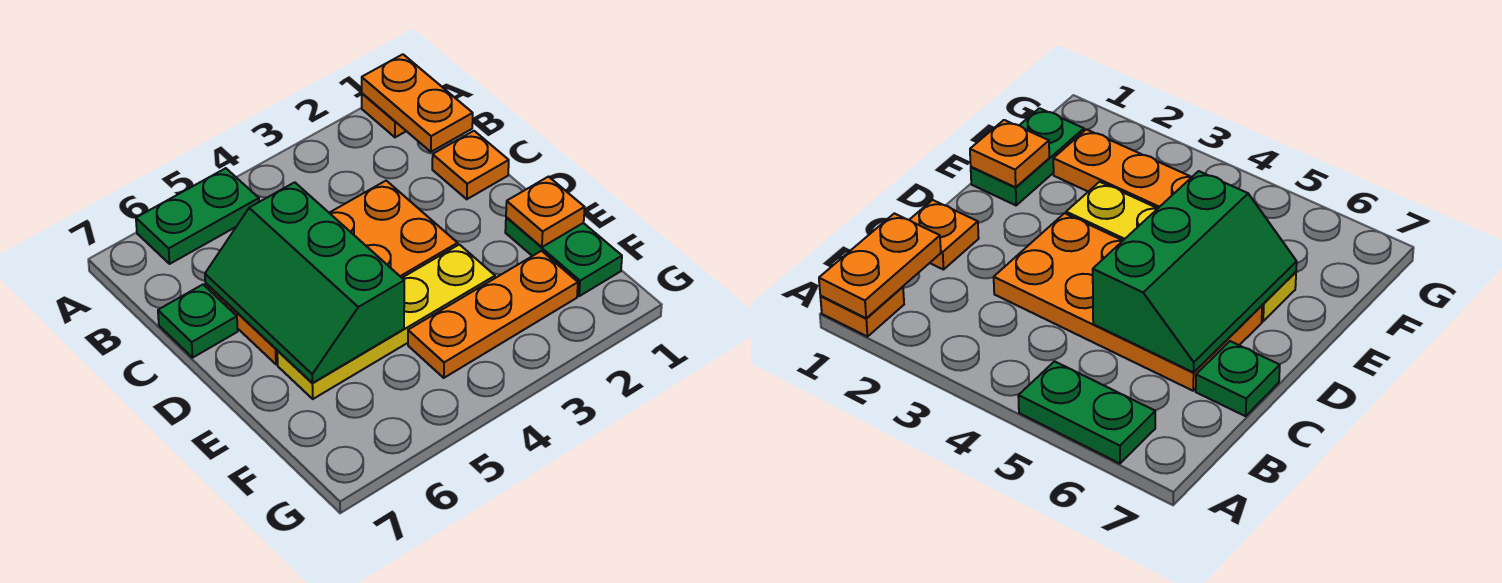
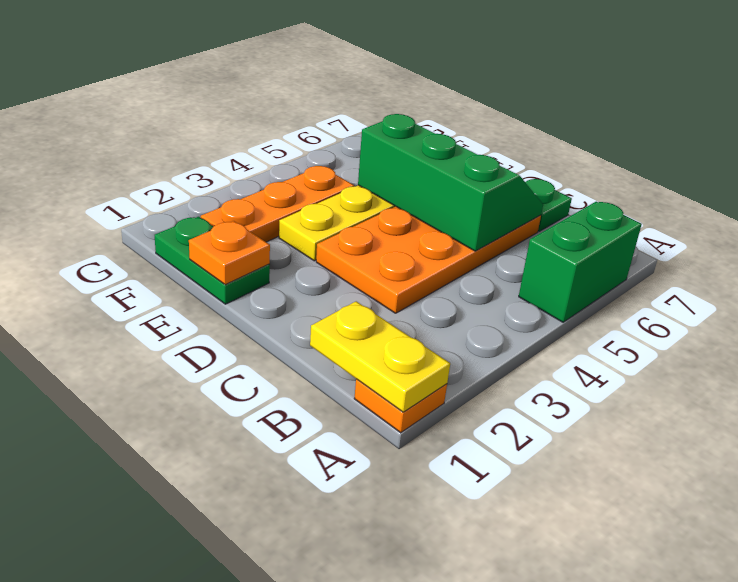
orange plate A1:B1 level 2 -> yellow plate A1:B1 level 2
green plate A5:A6 level 1 -> green brick A5:A6 level 1
orange plate C1 level 1 -> none

